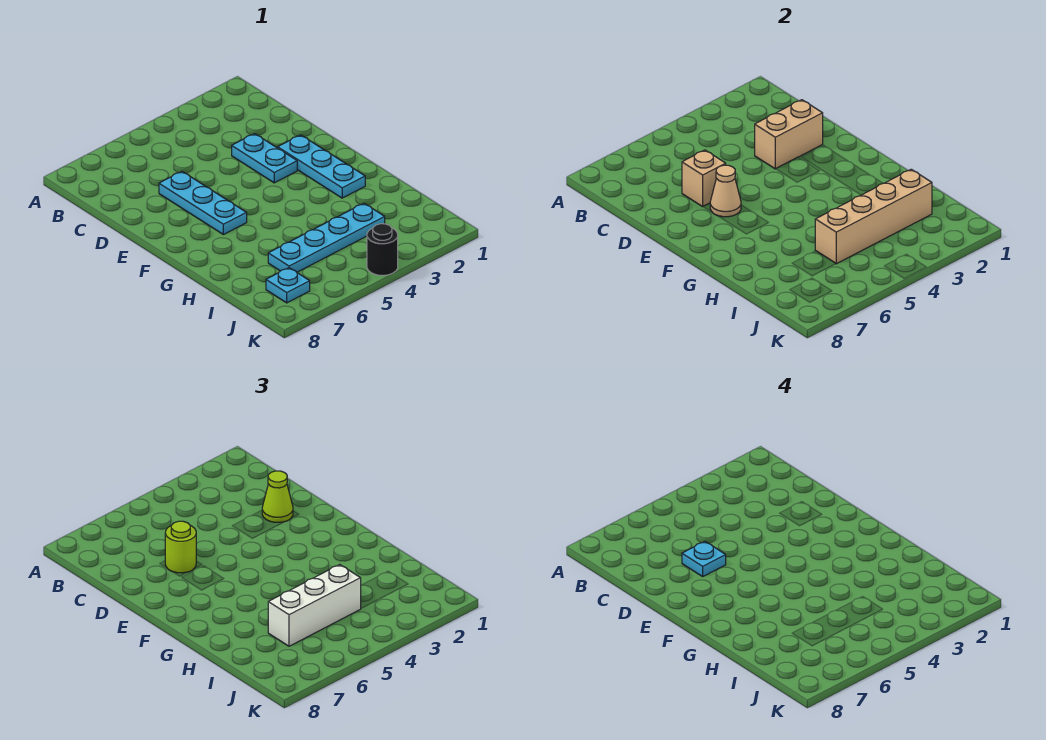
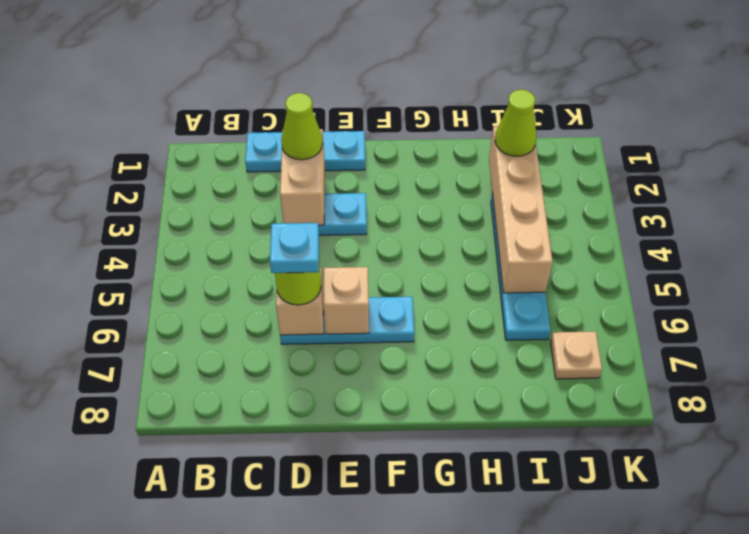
cyan plate E2:G2 level 1 -> cyan plate C1:E1 level 1
tan cone E6 level 2 -> tan brick E6 level 2
none -> lime cone I2 level 3
white brick I4:I6 level 3 -> none
cyan plate J7 level 1 -> tan plate J7 level 1
black round brick K4 level 1 -> none

